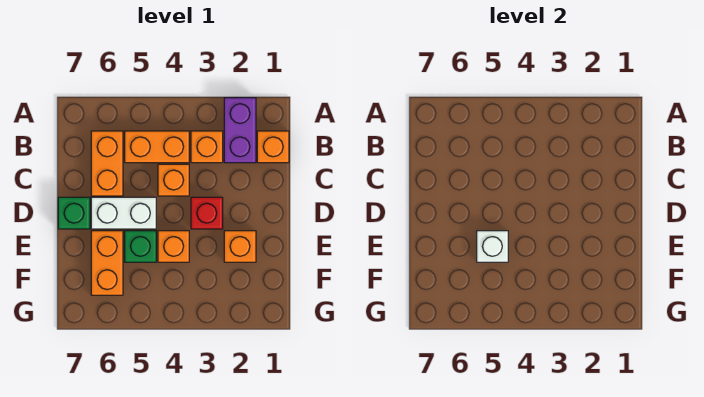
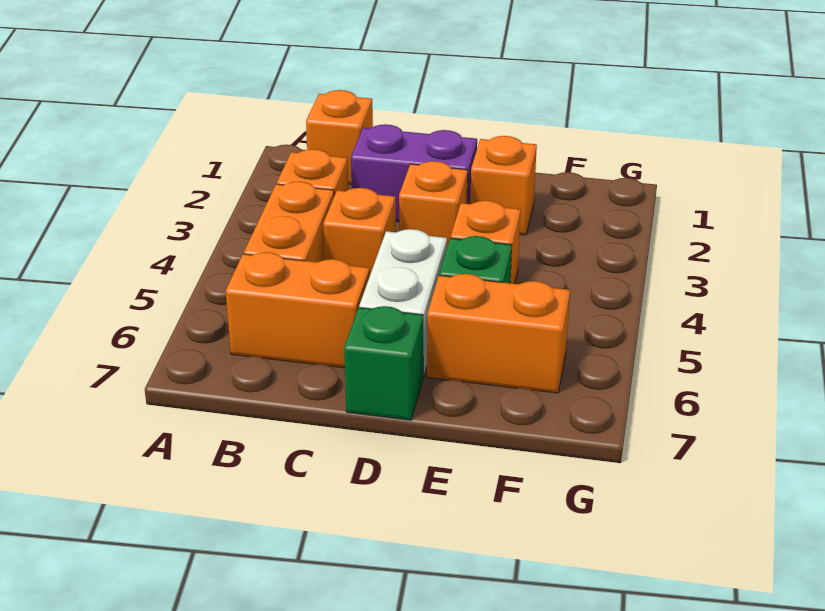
purple brick A2:B2 level 1 -> purple brick C2:D2 level 1
red brick D3 level 1 -> orange brick D3 level 1
white brick E5 level 2 -> none

